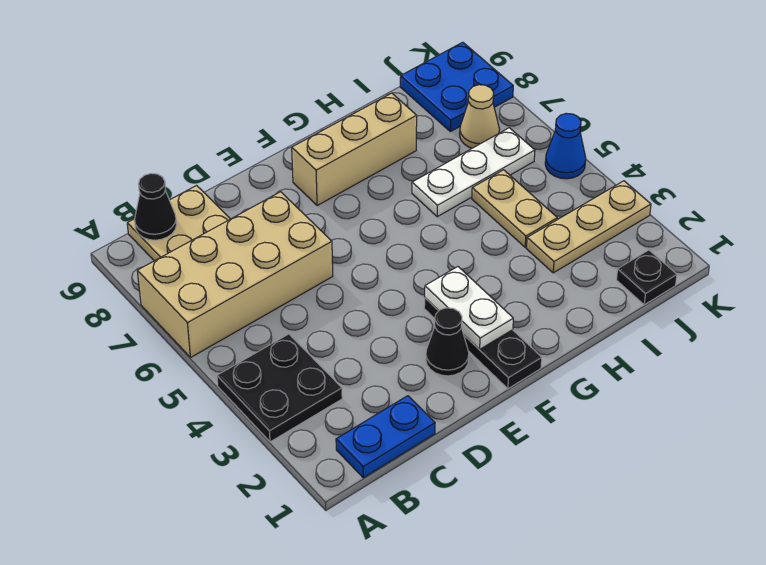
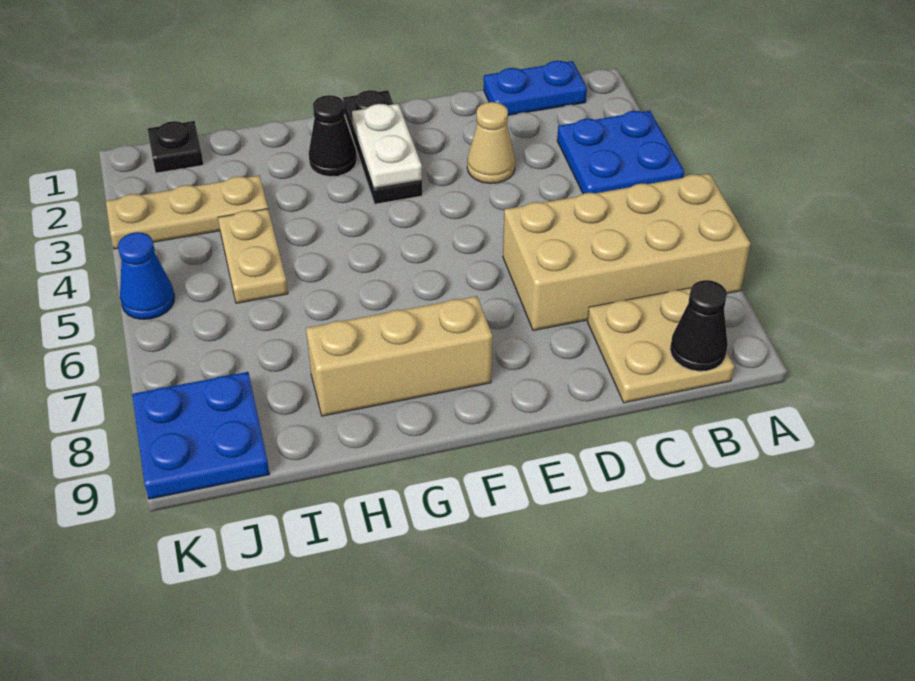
black plate A3:B4 level 1 -> blue plate A3:B4 level 1
black cone E2 level 1 -> black cone G2 level 1
white plate H6:J6 level 1 -> none
tan cone J7 level 1 -> tan cone D3 level 1

